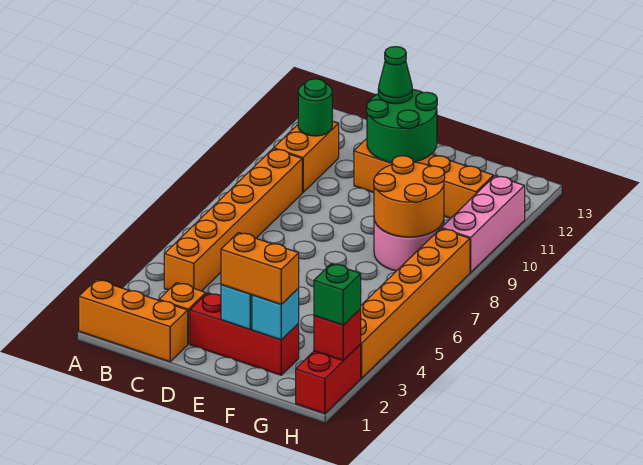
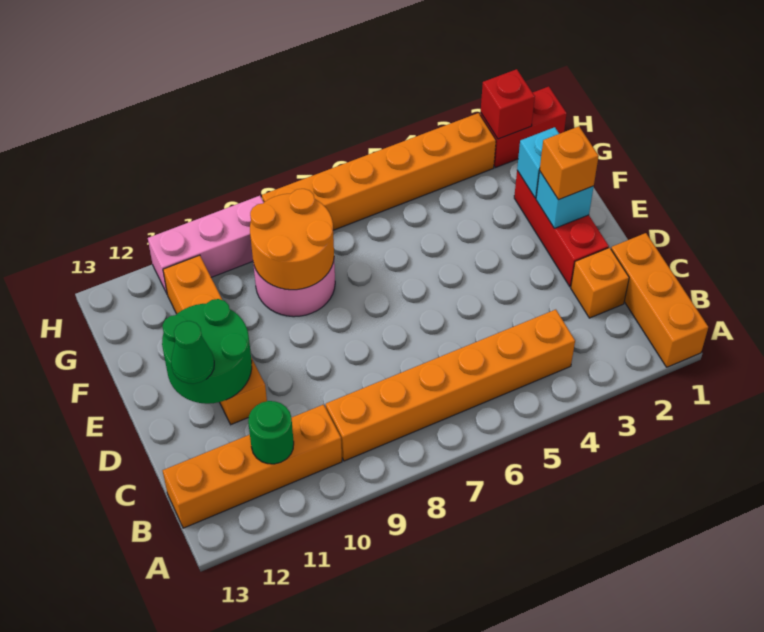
orange brick B10:B11 level 1 -> orange brick B10:B13 level 1
orange brick E2:F2 level 3 -> orange brick E2 level 3
green brick H2 level 3 -> none

